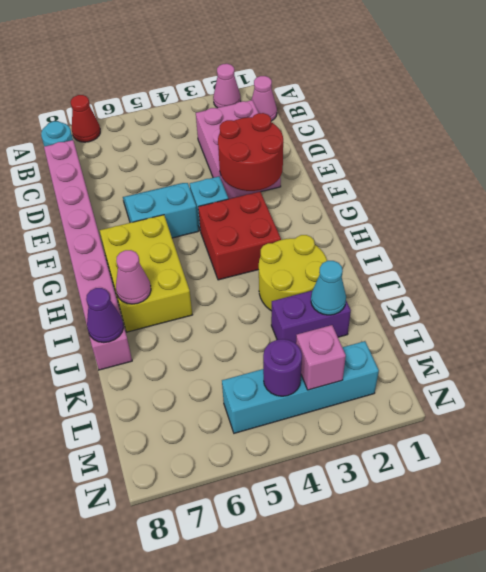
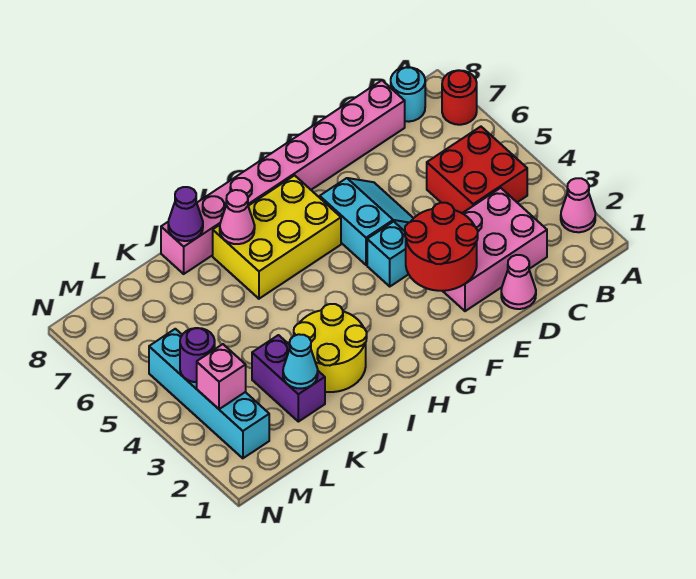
red cone A7 level 1 -> red round brick A7 level 1
pink cone B1 level 1 -> pink cone D1 level 1
red brick G3:H4 level 1 -> red brick B4:C5 level 1

